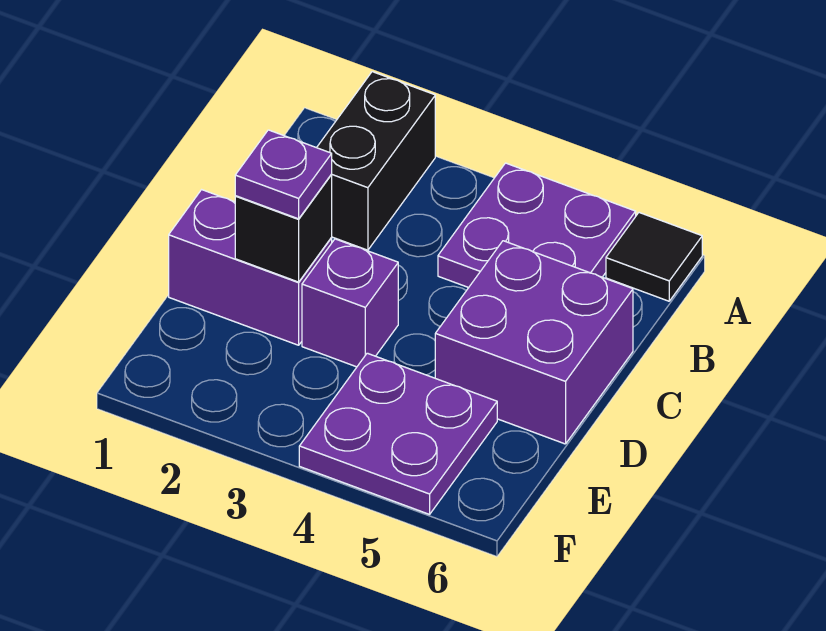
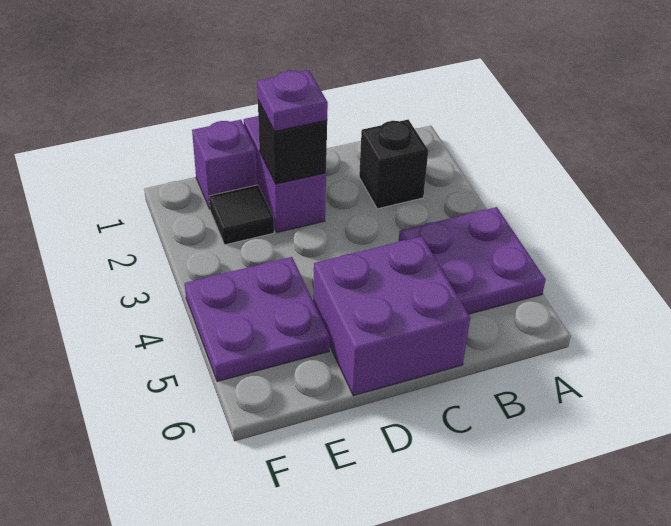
black brick A2:B2 level 1 -> black brick B2 level 1
black tile A6 level 1 -> black tile E2 level 1
purple brick D3 level 1 -> purple brick E1 level 1

